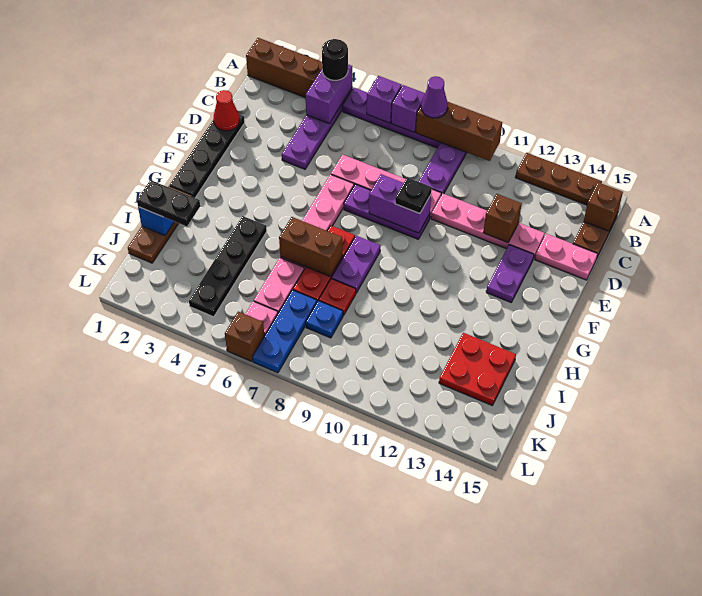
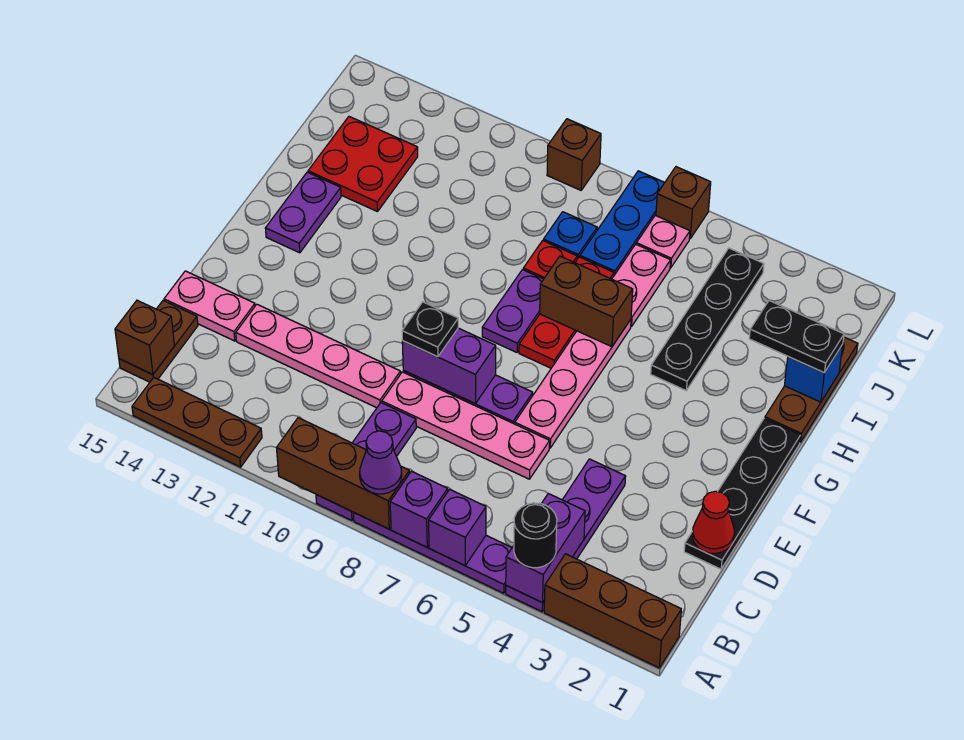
brown brick D12 level 2 -> brown brick L9 level 1
purple plate E13:F13 level 1 -> purple plate G14:H14 level 1

